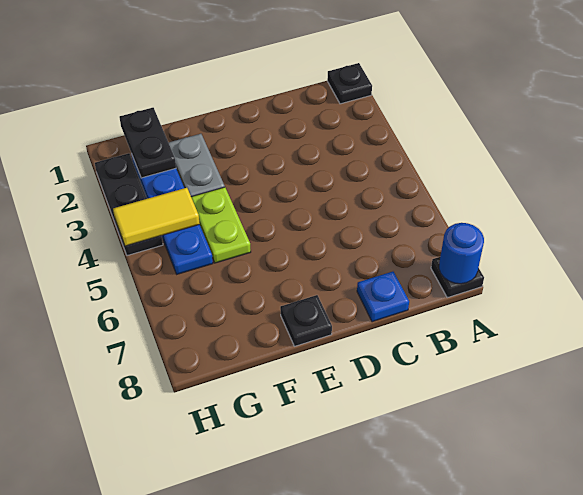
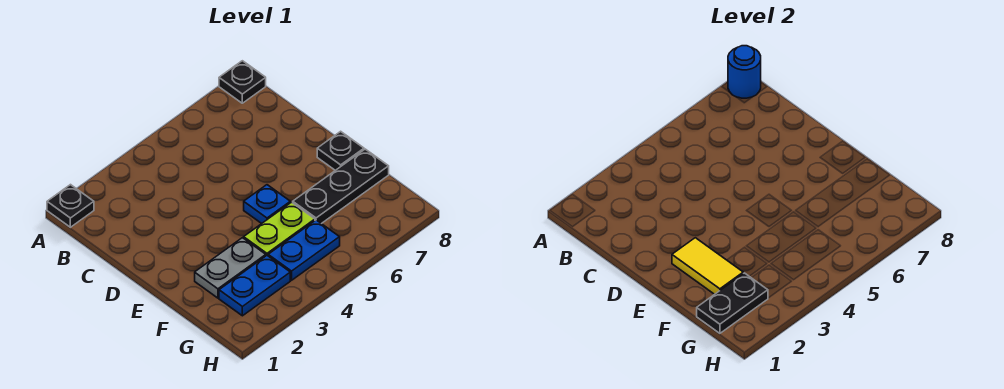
blue plate C8 level 1 -> blue plate E5 level 1
yellow tile G4:H4 level 2 -> yellow tile E2:F2 level 2
black plate H2:H4 level 1 -> black plate F6:F8 level 1

